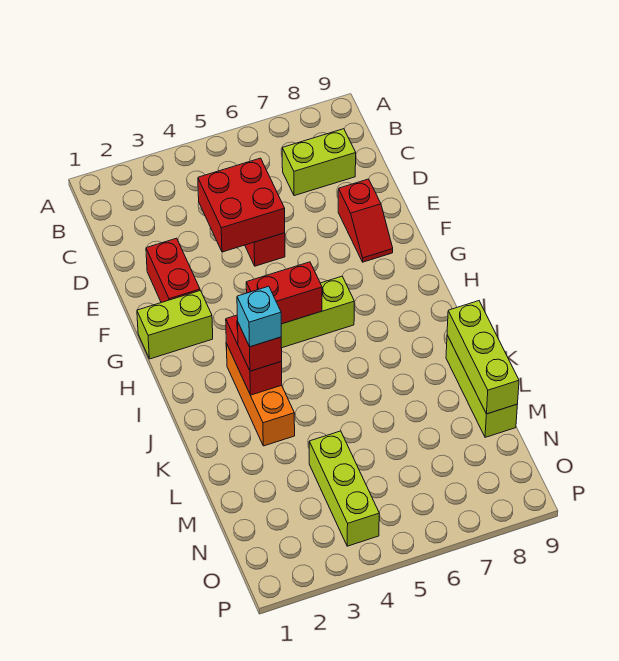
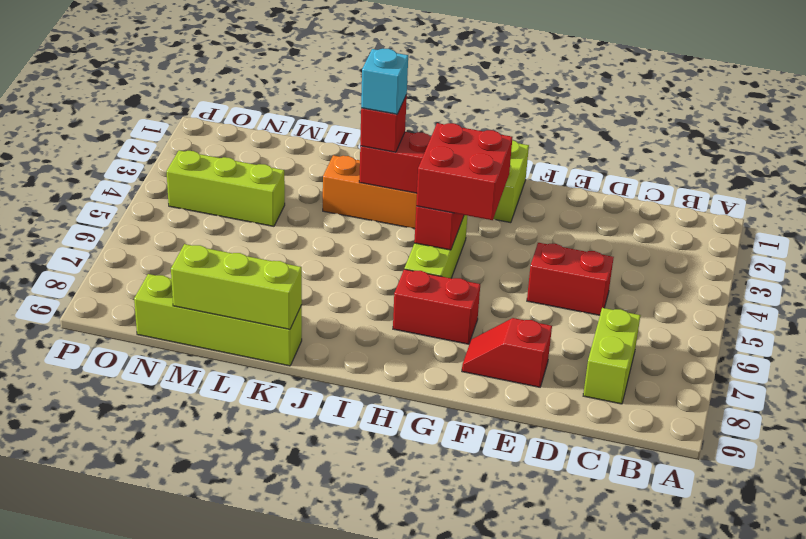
red brick D4:E5 level 2 -> red brick G4:H5 level 3
red brick E2:F2 level 1 -> red brick G7:H7 level 1
lime brick K9:M9 level 1 -> lime brick K9:N9 level 1

